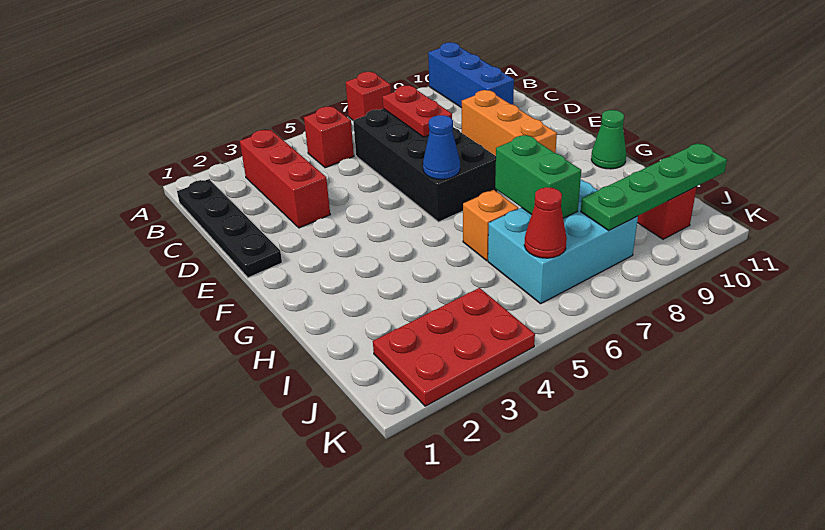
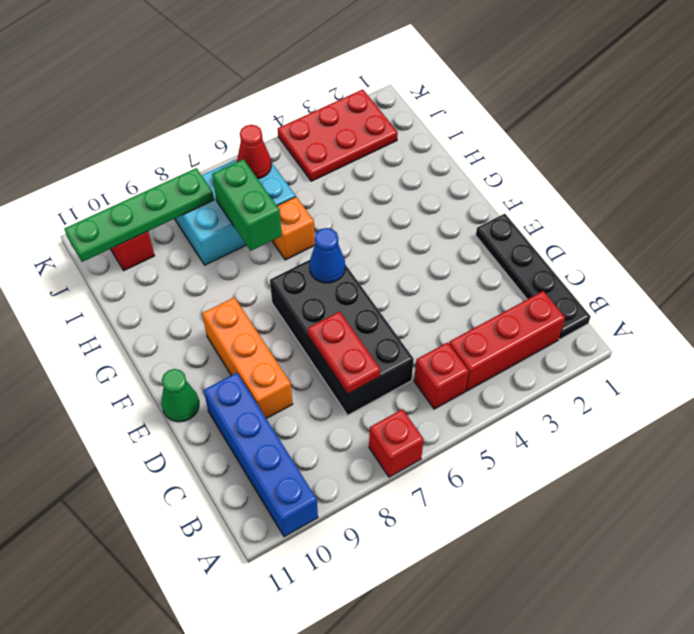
blue brick A10:C10 level 1 -> blue brick A10:D10 level 1
red brick B3:D3 level 1 -> red brick B2:B4 level 1
green cone G11 level 1 -> green cone E11 level 1

